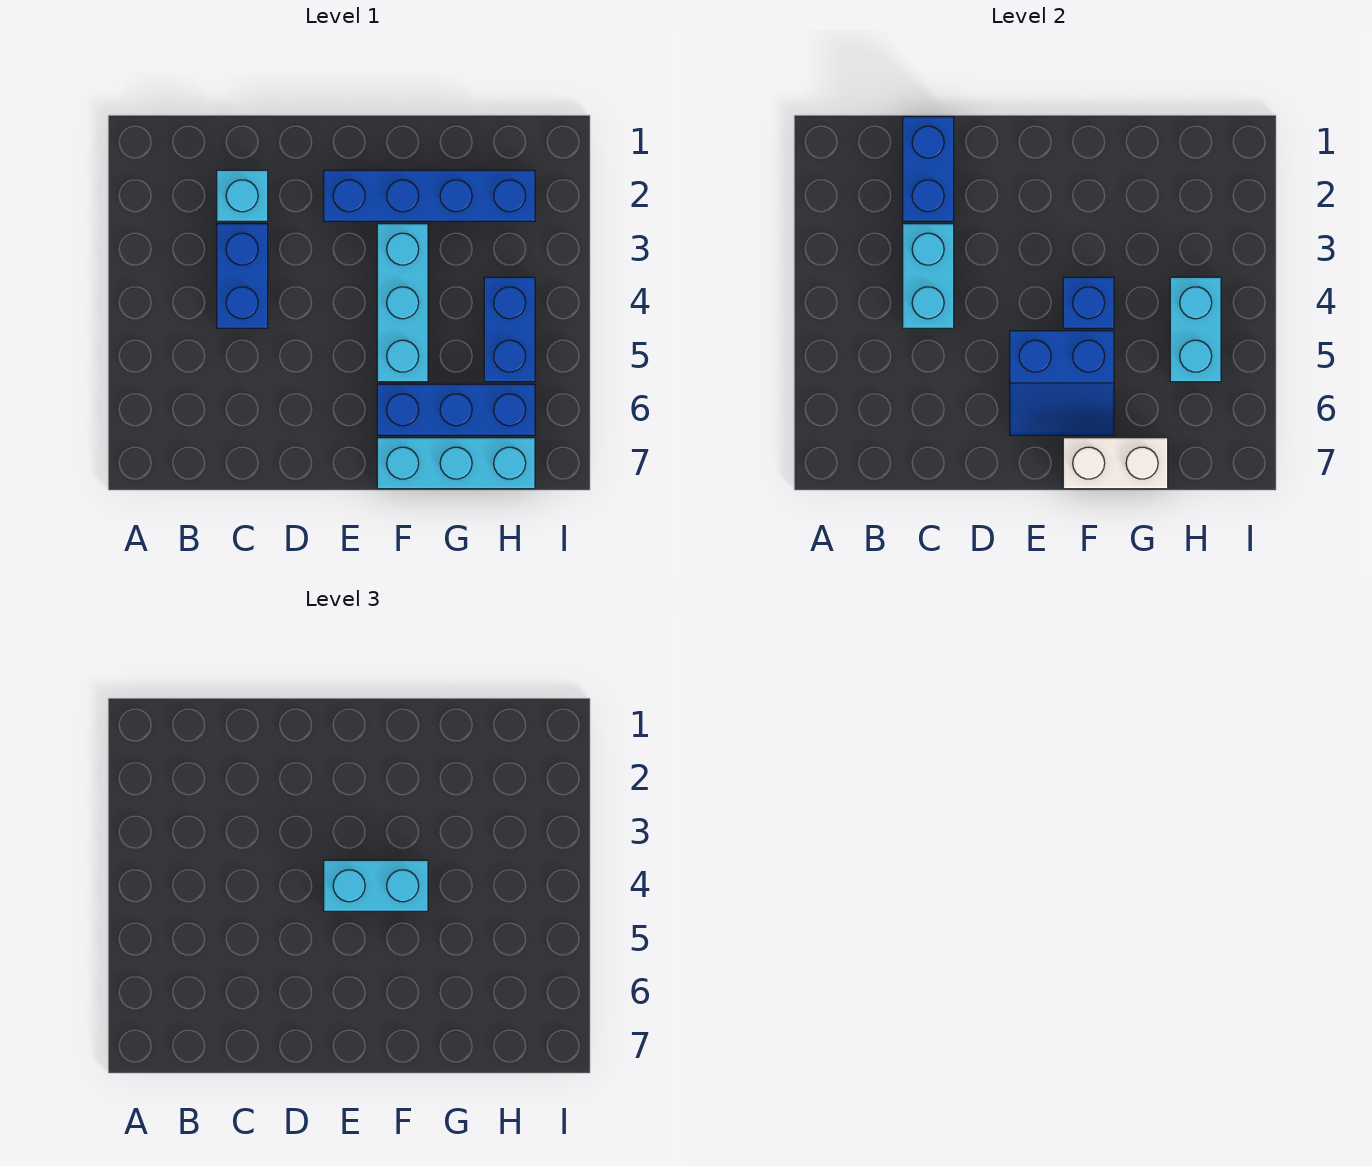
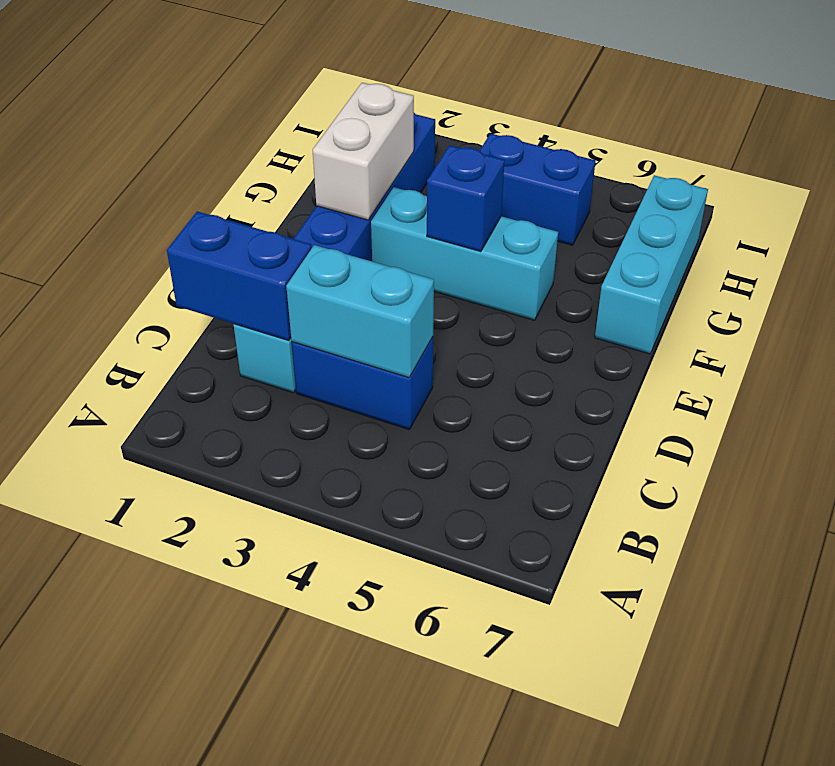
cyan brick E4:F4 level 3 -> none
blue slope E5:F6 level 2 top 5 -> none
blue brick F6:H6 level 1 -> none
white brick F7:G7 level 2 -> white brick F2:G2 level 2
cyan brick H4:H5 level 2 -> none

